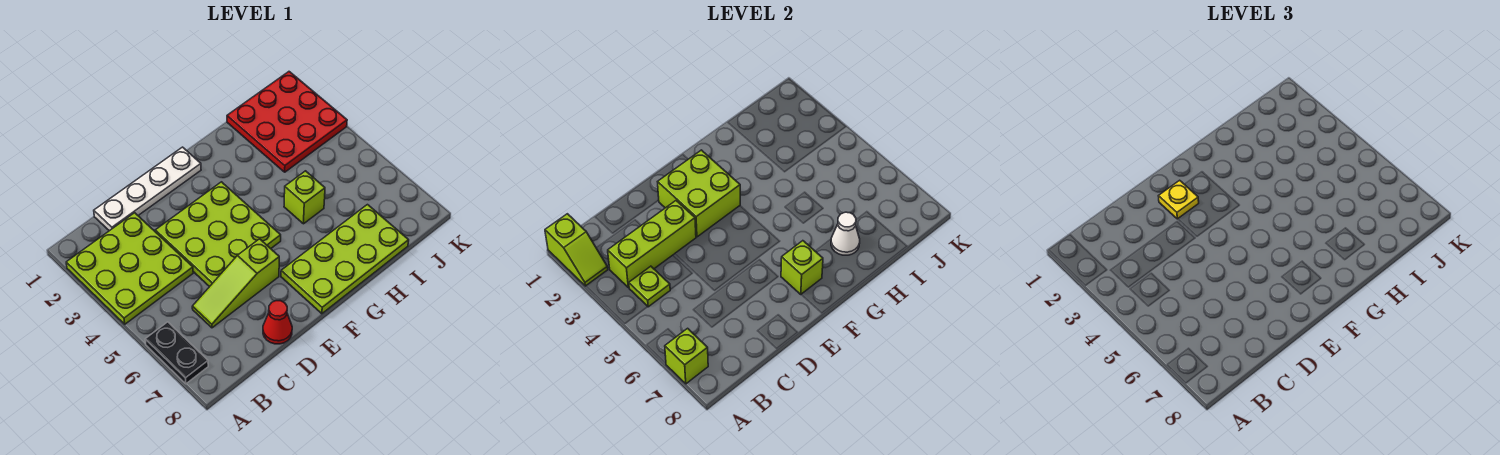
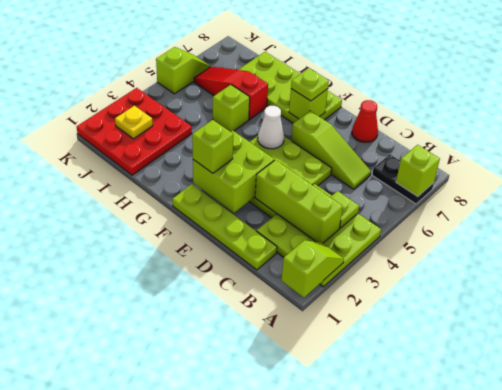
black plate A6:A7 level 1 -> black plate A7:B7 level 1
white plate C1:F1 level 1 -> lime plate C1:F1 level 1
yellow plate E2 level 3 -> yellow plate J2 level 2
none -> lime brick F2 level 3
none -> lime plate F7 level 3
none -> red slope H6:J6 level 1 top H
white cone H7 level 2 -> white cone F5 level 2
none -> lime slope K5:K6 level 1 top 5

